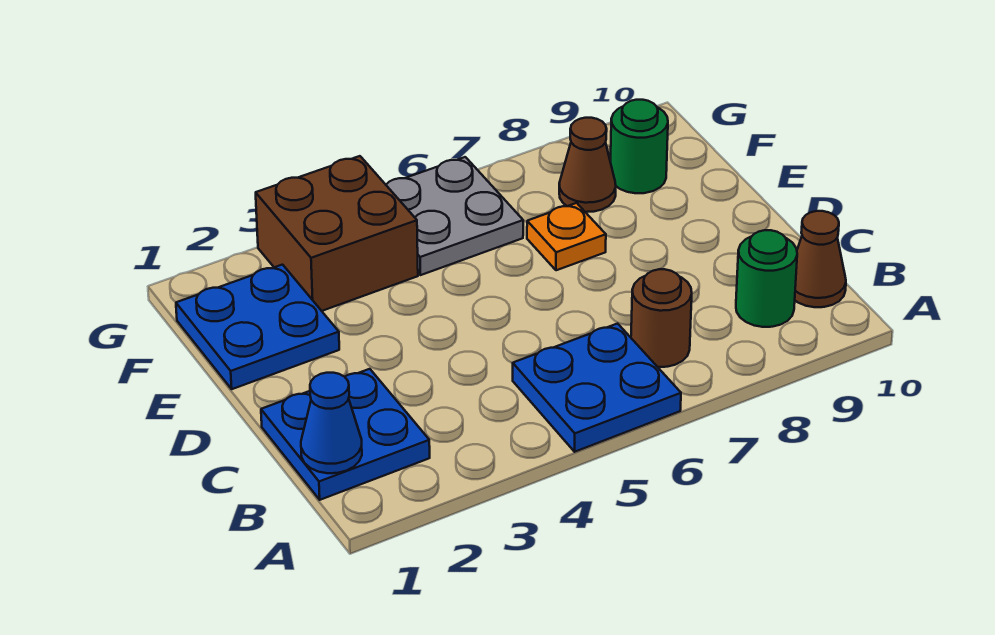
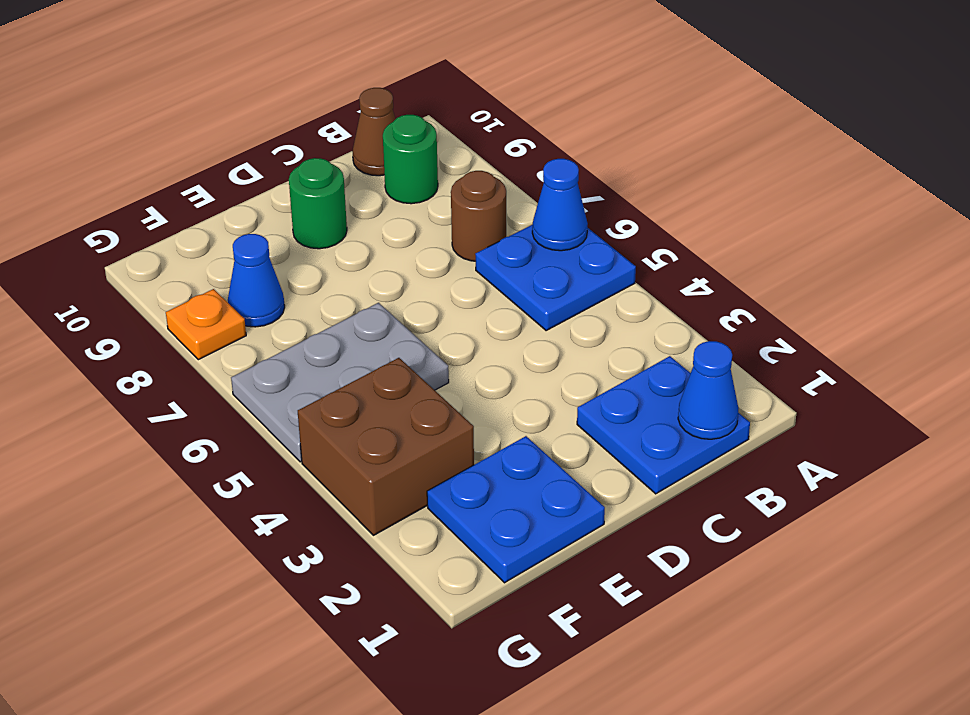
none -> blue cone A6 level 2
orange plate E7 level 1 -> orange plate G8 level 1
grey plate F5:G6 level 1 -> grey plate E5:G6 level 1
brown cone F8 level 1 -> blue cone F8 level 1
green round brick F9 level 1 -> green round brick D9 level 1

